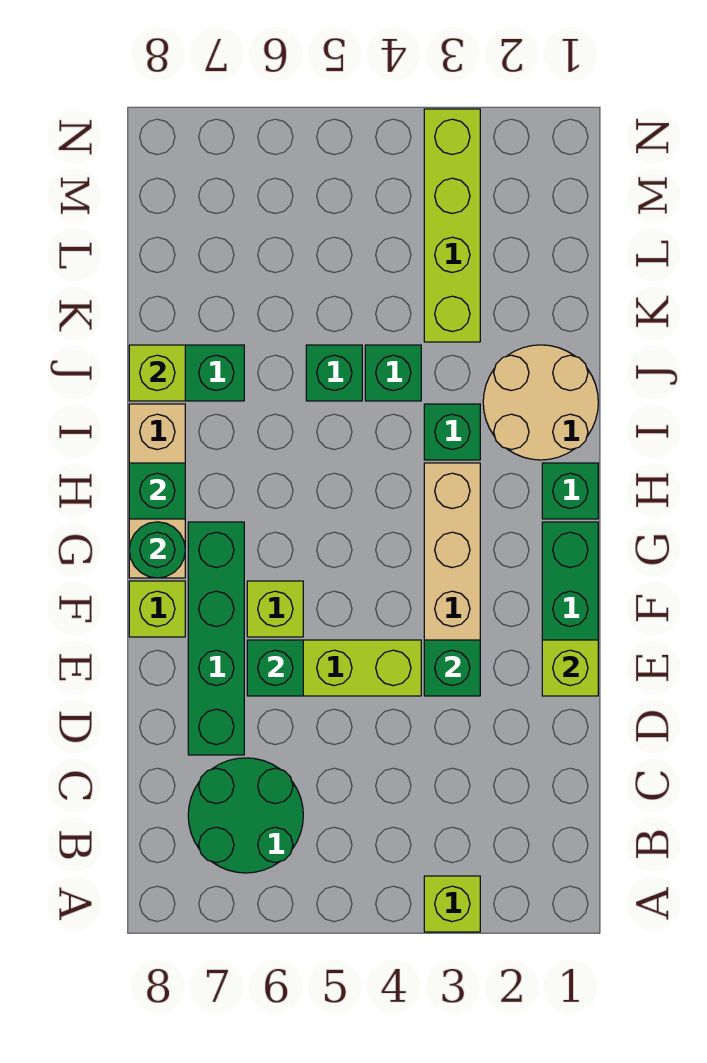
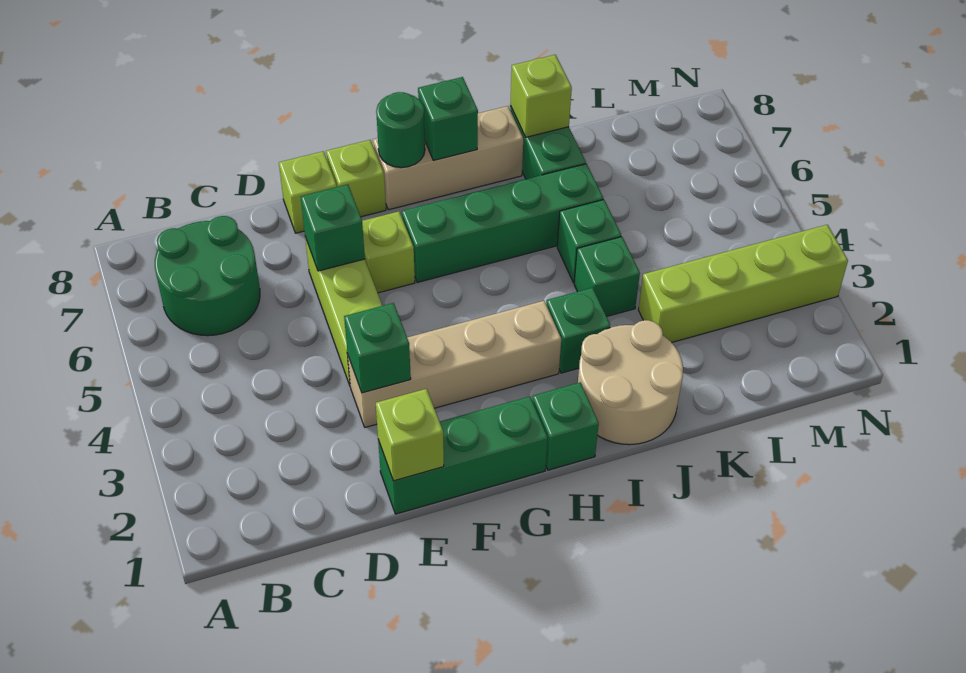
lime brick A3 level 1 -> lime brick E8 level 1
green brick D7:G7 level 1 -> green brick G6:J6 level 1

